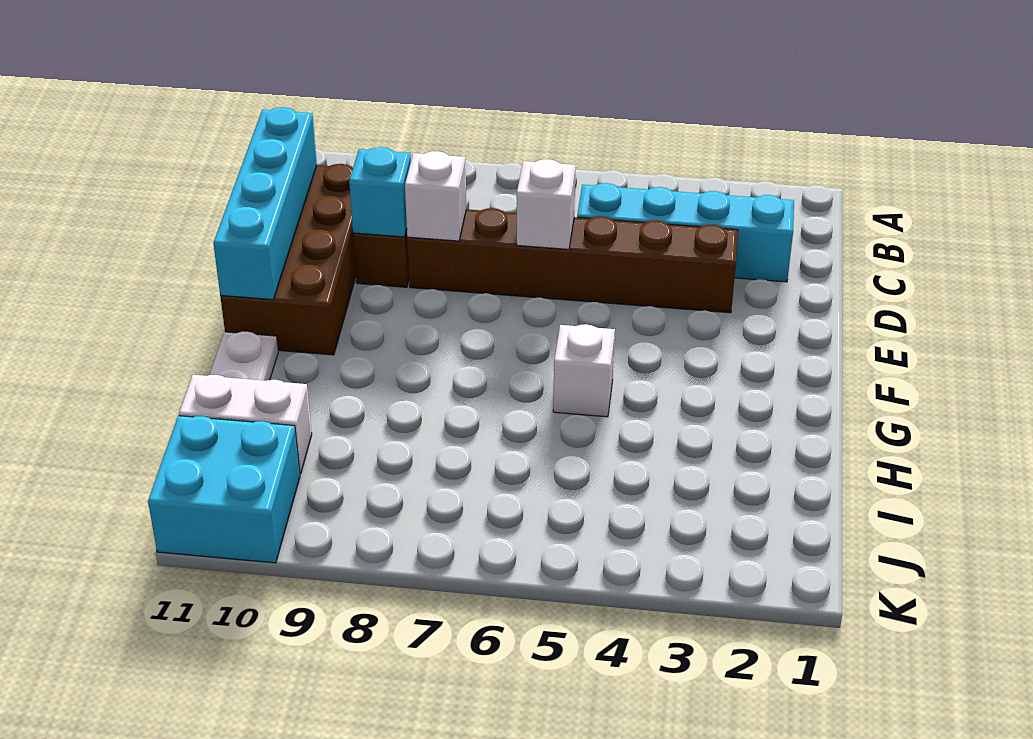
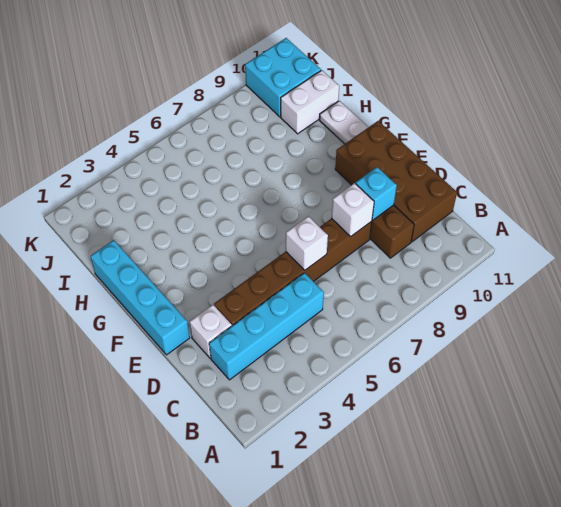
cyan brick C11:F11 level 2 -> cyan brick E1:H1 level 1
white brick G5 level 1 -> white brick D2 level 1

